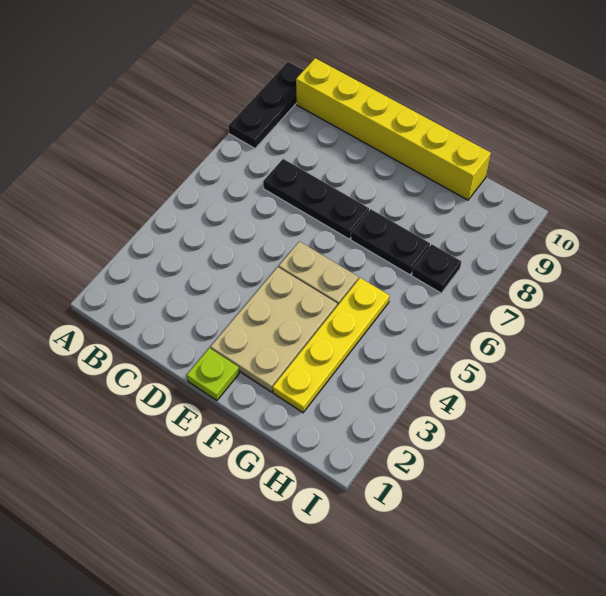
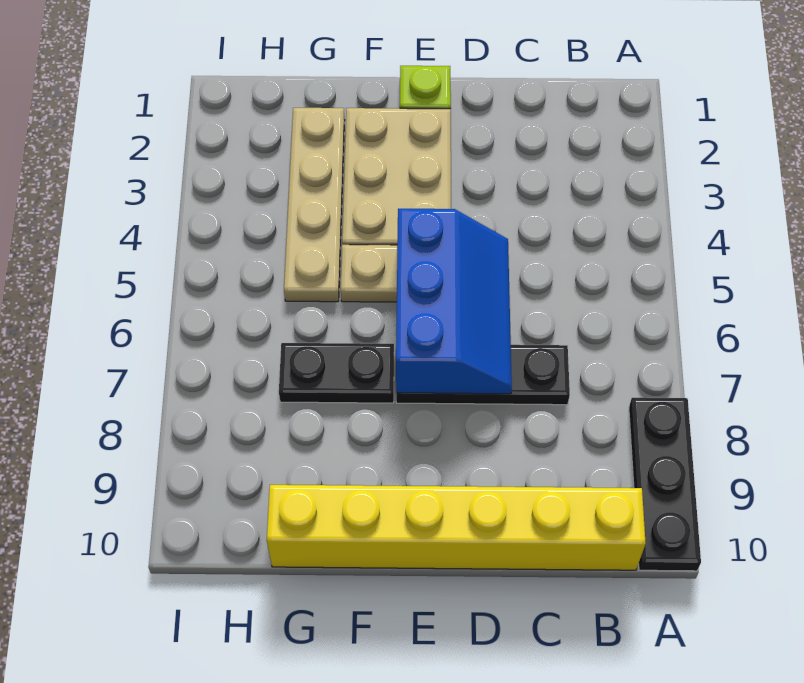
none -> blue slope D5:E7 level 2 top E
yellow plate G2:G5 level 1 -> tan plate G2:G5 level 1
black plate H7 level 1 -> none

